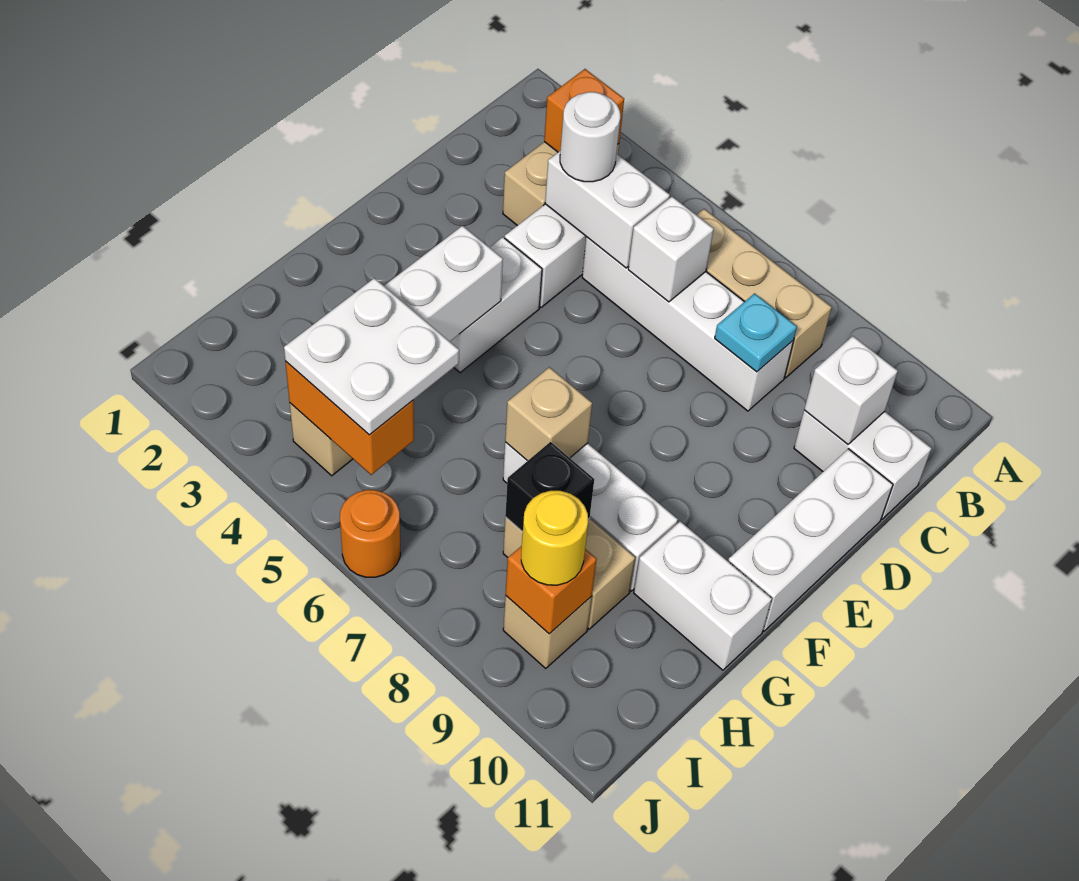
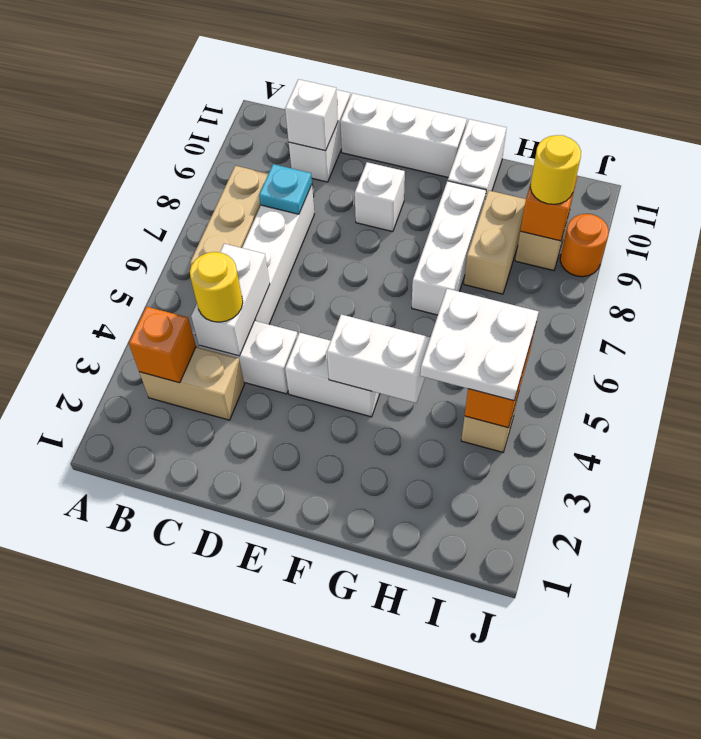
white round brick C4 level 3 -> yellow round brick C4 level 3
white brick C6 level 2 -> white brick E9 level 1
tan brick G7 level 2 -> none
black brick H8 level 2 -> none
orange round brick J6 level 1 -> orange round brick J9 level 1

